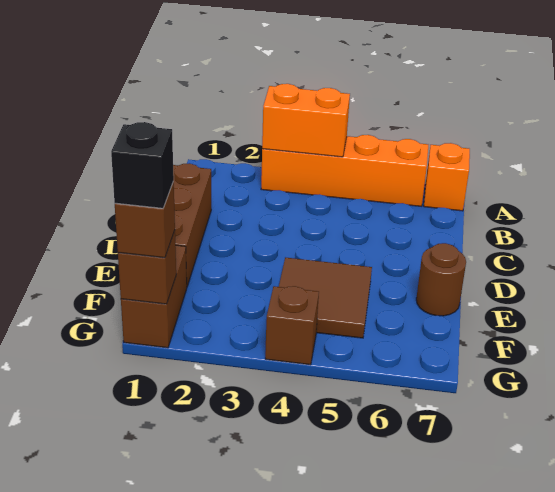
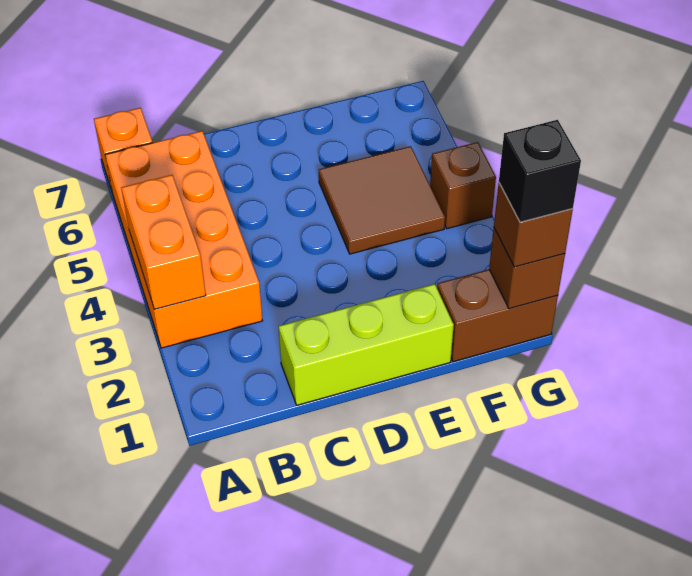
orange brick A3:A6 level 1 -> orange brick A3:B6 level 1
brown brick C1:E1 level 1 -> lime brick C1:E1 level 1
brown round brick E7 level 1 -> none

